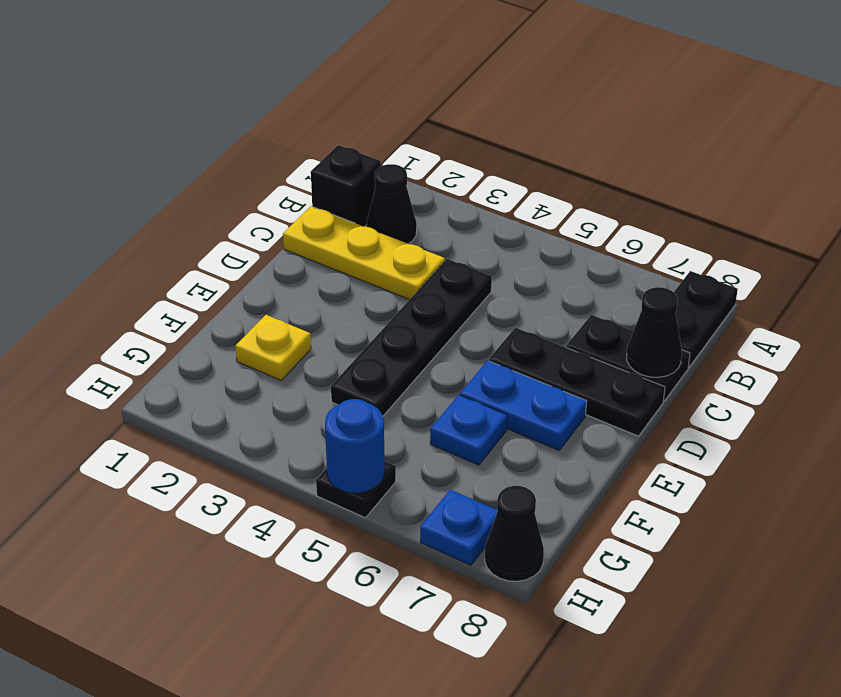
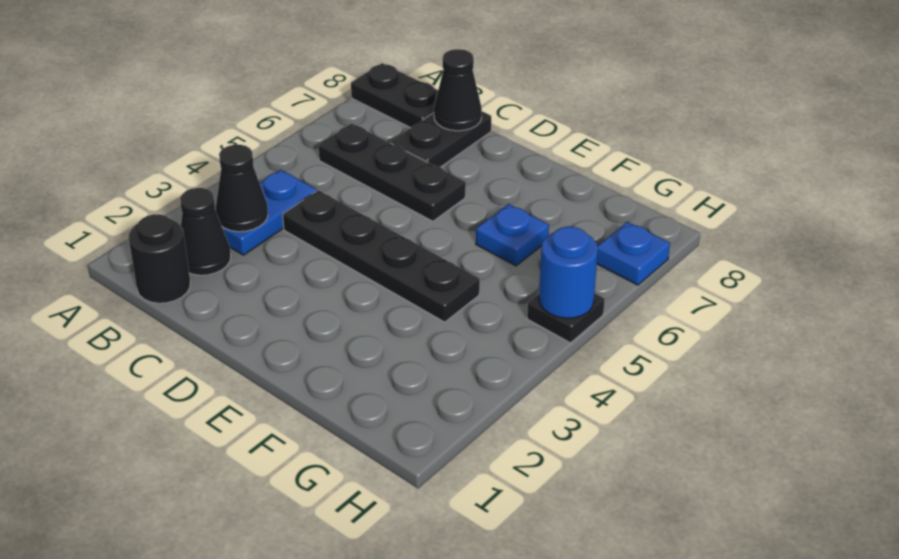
black brick B1 level 1 -> black round brick B1 level 1
yellow plate C1:C3 level 1 -> none
black plate D6:D8 level 1 -> black plate B6:D6 level 1
blue plate E6:E7 level 1 -> blue plate B3:B4 level 1
yellow plate F2 level 1 -> none
black cone H8 level 1 -> black cone B3 level 2

